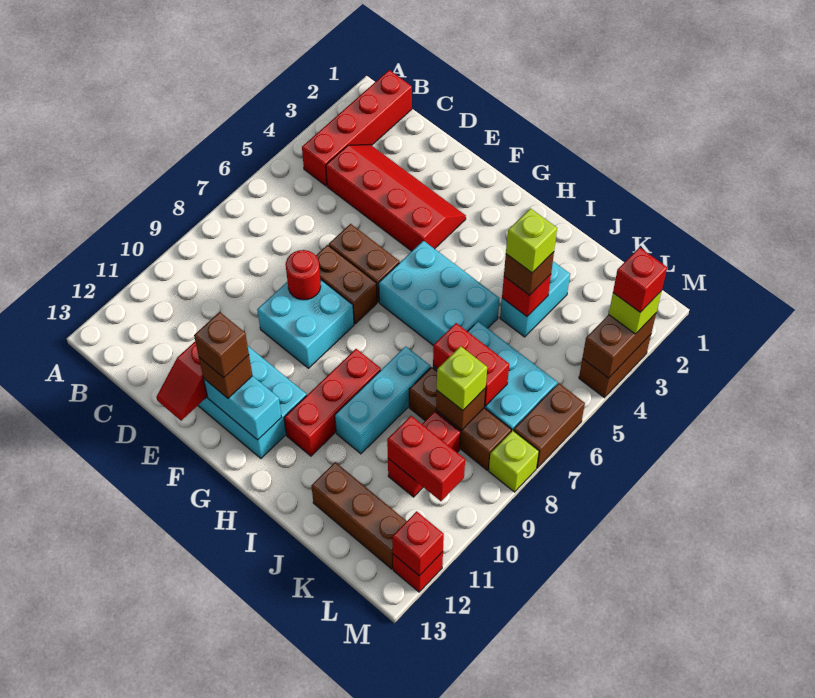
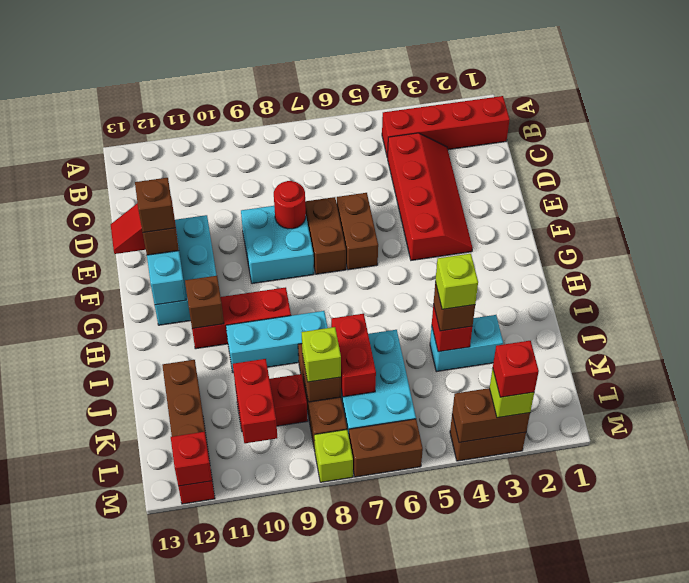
cyan brick G5:I6 level 1 -> none
none -> brown brick H11 level 2

